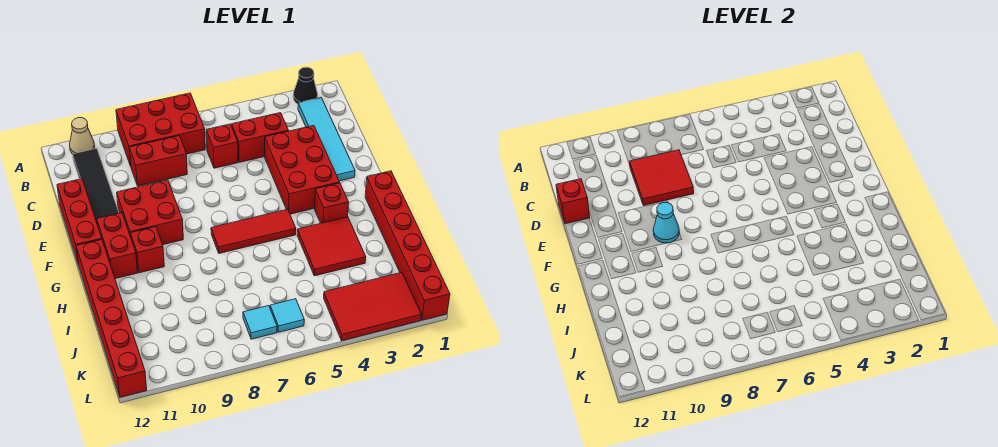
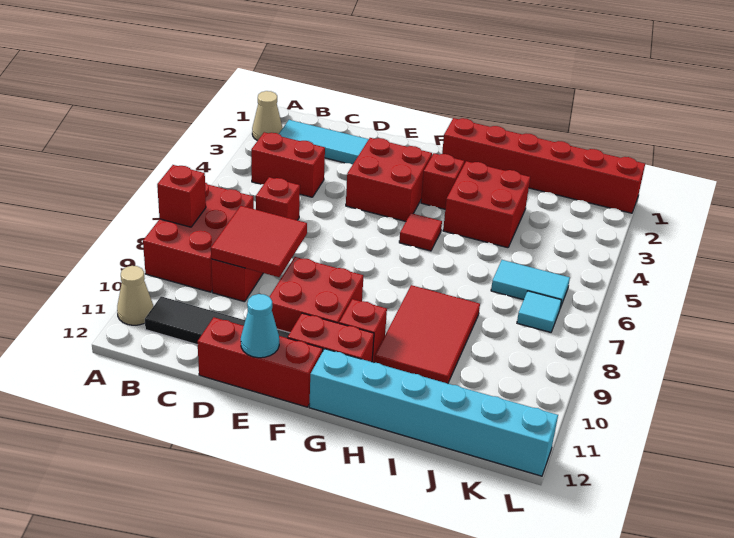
black cone A2 level 1 -> tan cone A2 level 1
red brick C4:C5 level 1 -> red brick B4:C4 level 1
red brick D3:F4 level 1 -> red brick E3:F4 level 1
red brick D12 level 2 -> red brick A8 level 2
cyan cone F9 level 2 -> cyan cone E12 level 2
red tile G5:G7 level 1 -> red tile G5 level 1
red brick G12:L12 level 1 -> cyan brick G12:L12 level 1
red tile H3:I4 level 1 -> red brick H3:I4 level 1
red tile K2:L4 level 1 -> red tile H8:I10 level 1
cyan tile K6 level 1 -> cyan tile J6:K6 level 1

